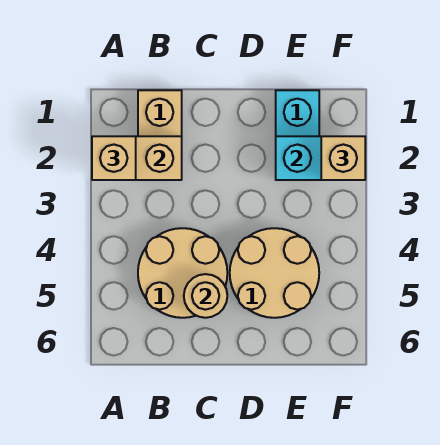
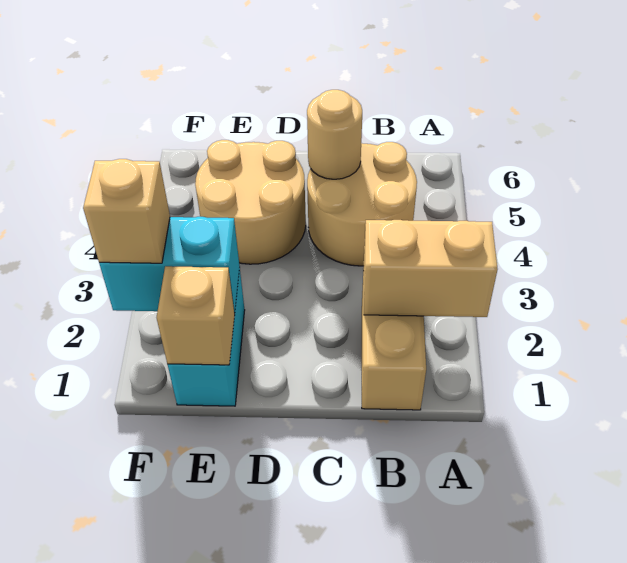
tan brick A2 level 3 -> tan brick E1 level 2

